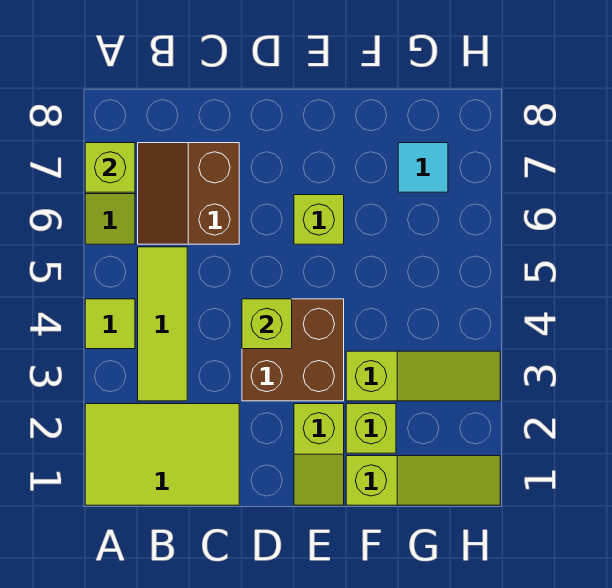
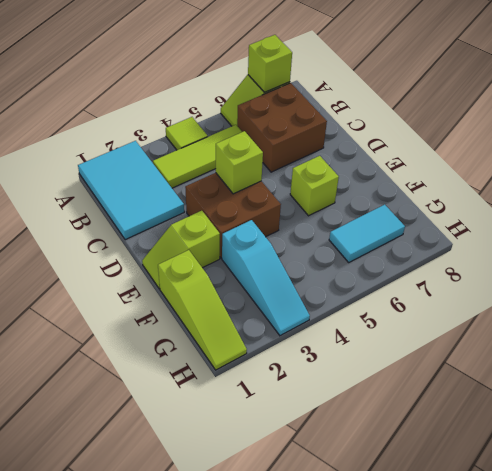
lime tile A1:C2 level 1 -> cyan tile A1:C2 level 1
brown slope B6:C7 level 1 top C -> brown brick B6:C7 level 1
lime brick F2 level 1 -> none
lime slope F3:H3 level 1 top F -> cyan slope F3:H3 level 1 top F
cyan tile G7 level 1 -> cyan tile G6:G7 level 1

